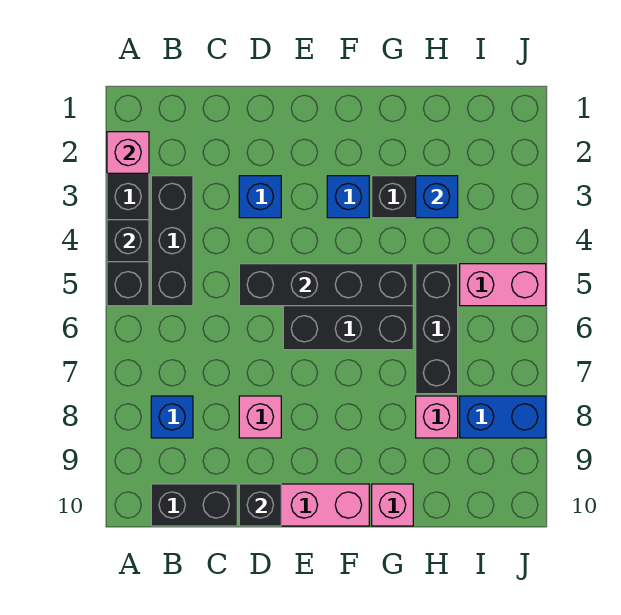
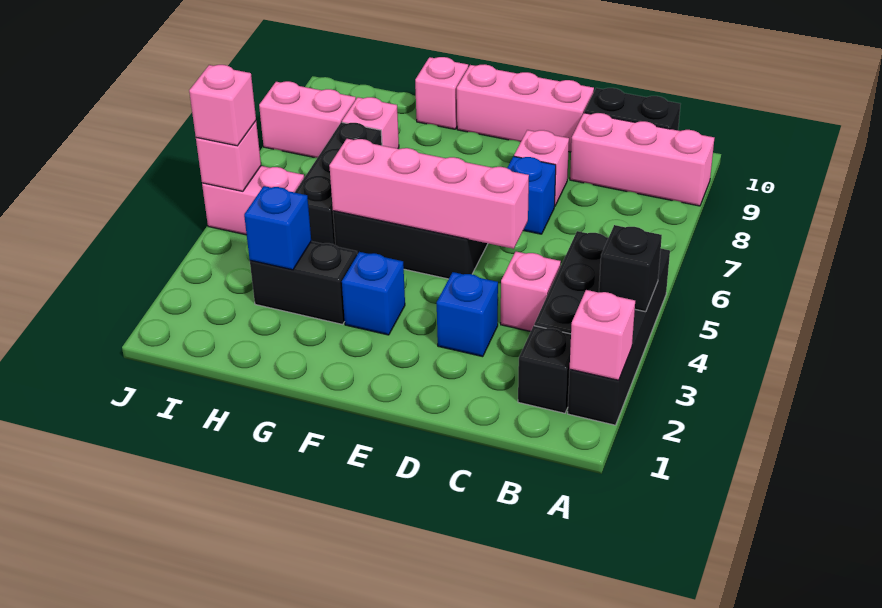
none -> pink brick A9:C9 level 1
blue brick B8 level 1 -> blue brick D7 level 1
none -> pink brick C4 level 1
black brick D5:G5 level 2 -> pink brick D5:G5 level 2
black brick D10 level 2 -> black brick B2 level 1
blue brick I8:J8 level 1 -> pink brick I8:J8 level 1
none -> pink brick J5 level 2
none -> pink brick J5 level 3

